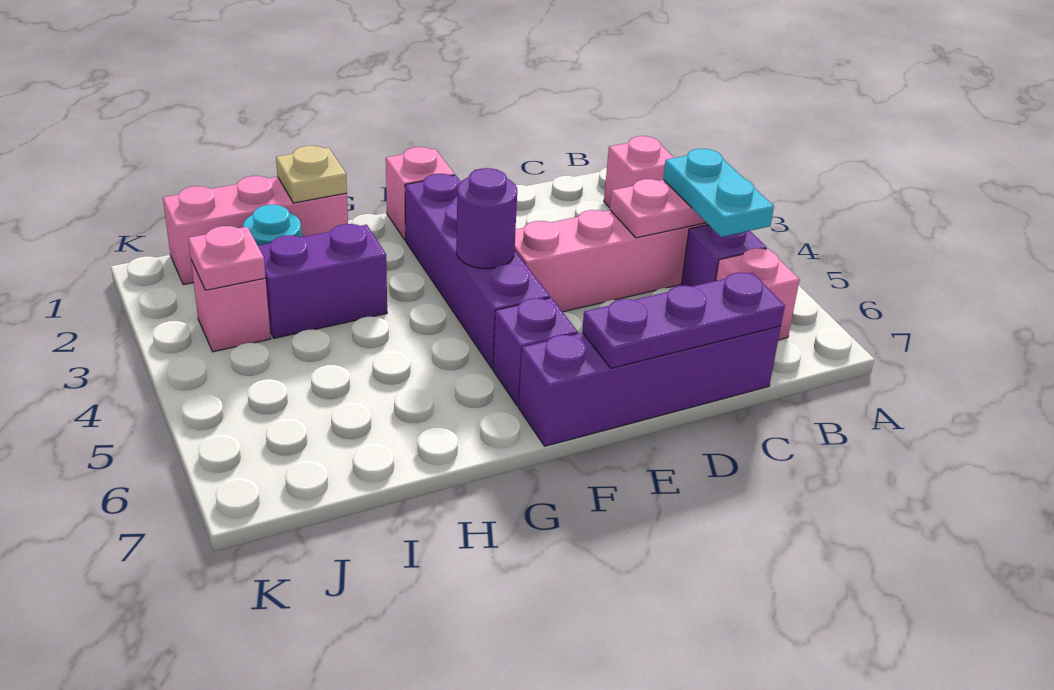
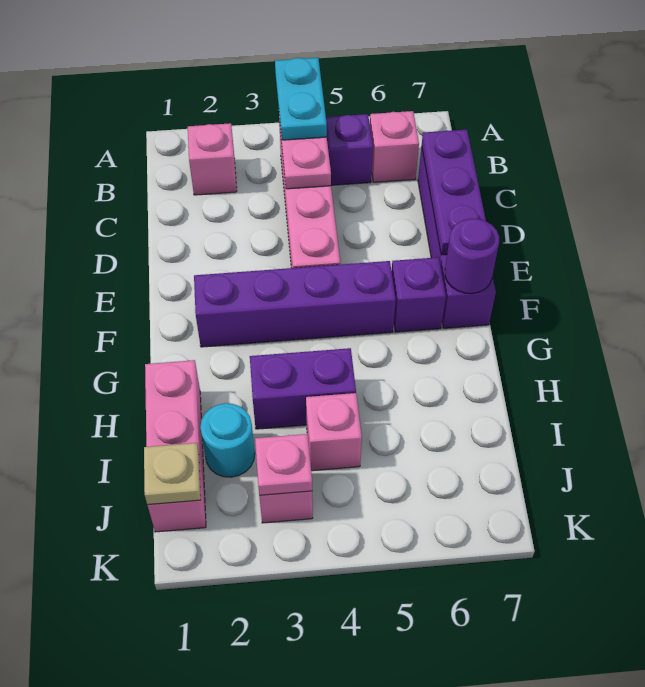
cyan plate B4:B5 level 3 -> cyan plate A4:B4 level 3
pink brick F1 level 1 -> pink brick I4 level 1
purple round brick F4 level 2 -> purple round brick F7 level 2
tan plate H1 level 2 -> tan plate J1 level 2
purple brick H3:I3 level 1 -> purple brick H3:H4 level 1

